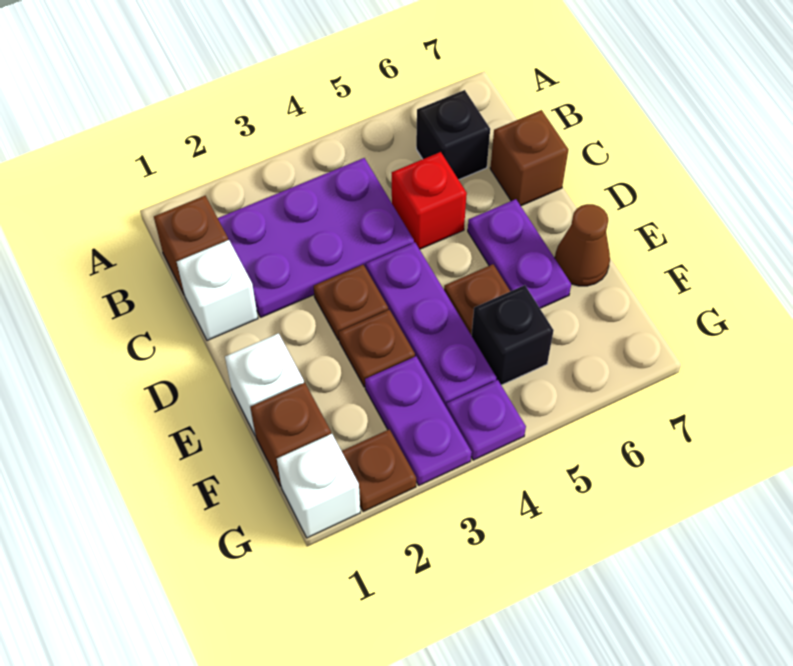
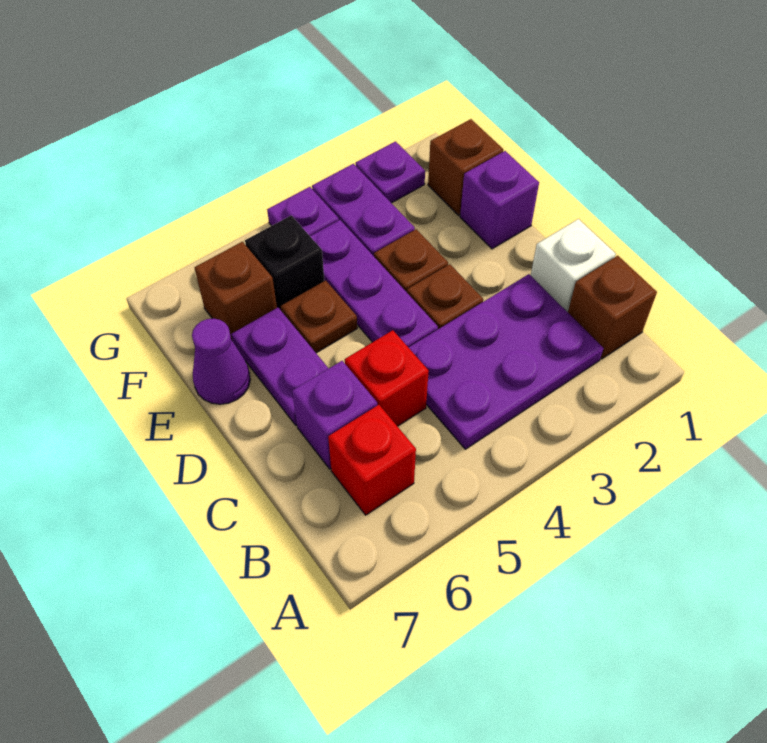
black brick B6 level 1 -> red brick B6 level 1
none -> purple brick C6 level 1
brown brick C7 level 1 -> brown brick F6 level 1
white brick E1 level 1 -> purple brick E1 level 1
brown cone E7 level 1 -> purple cone E7 level 1
white brick G1 level 1 -> none
brown plate G2 level 1 -> purple plate G2 level 1

